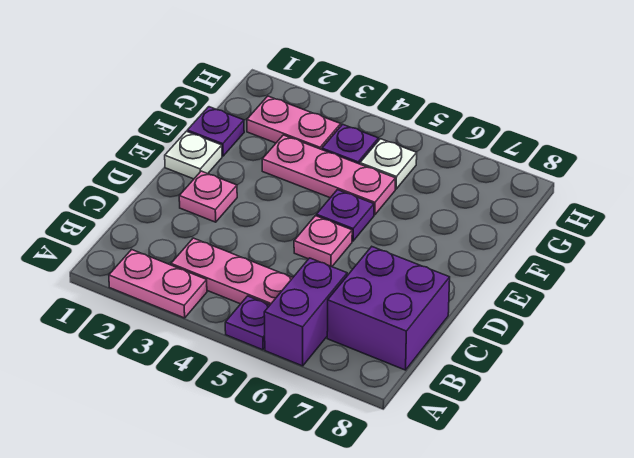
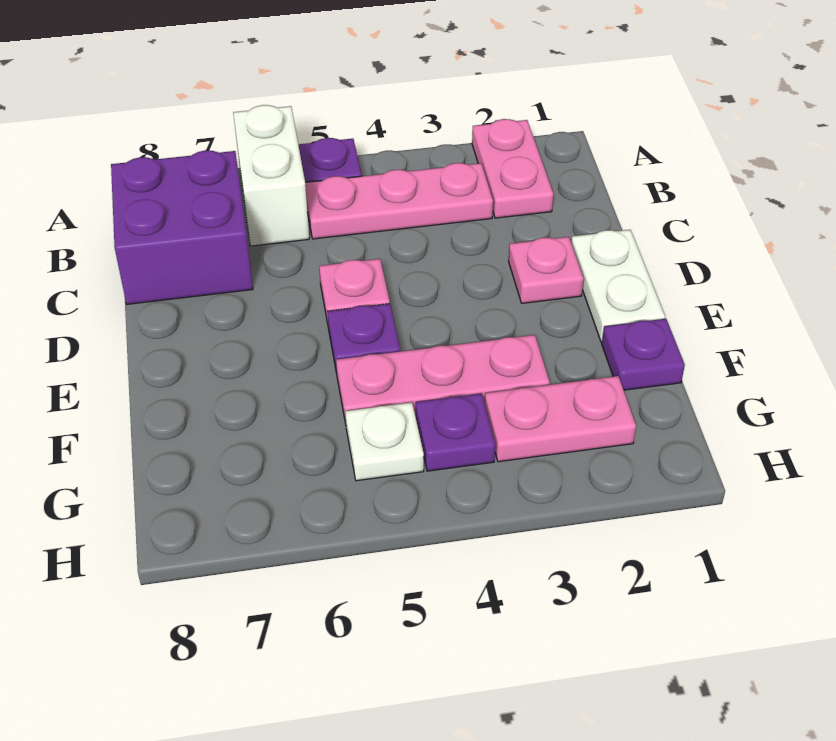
pink plate A2:A3 level 1 -> pink plate A2:B2 level 1
purple brick A6:B6 level 1 -> white brick A6:B6 level 1
white plate E1 level 1 -> white plate D1:E1 level 1

